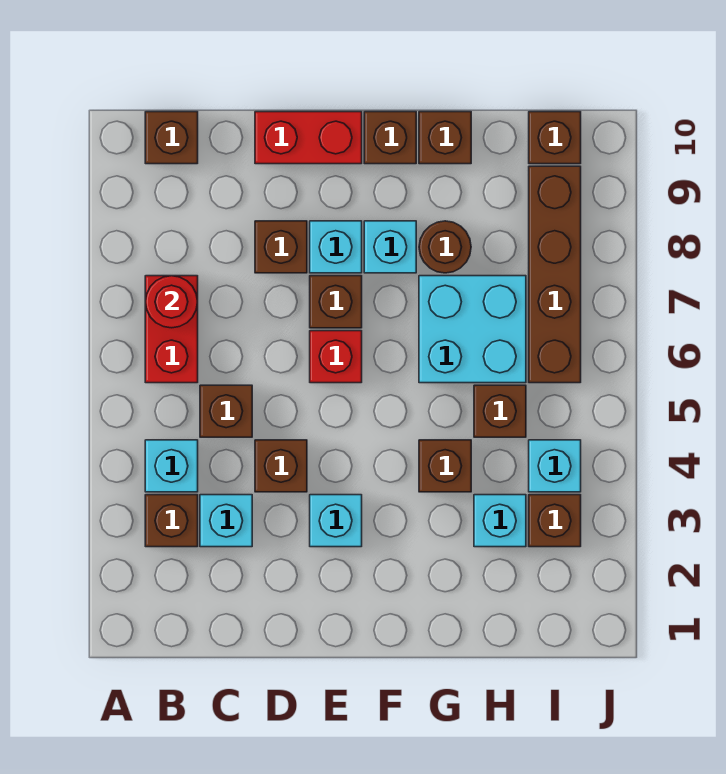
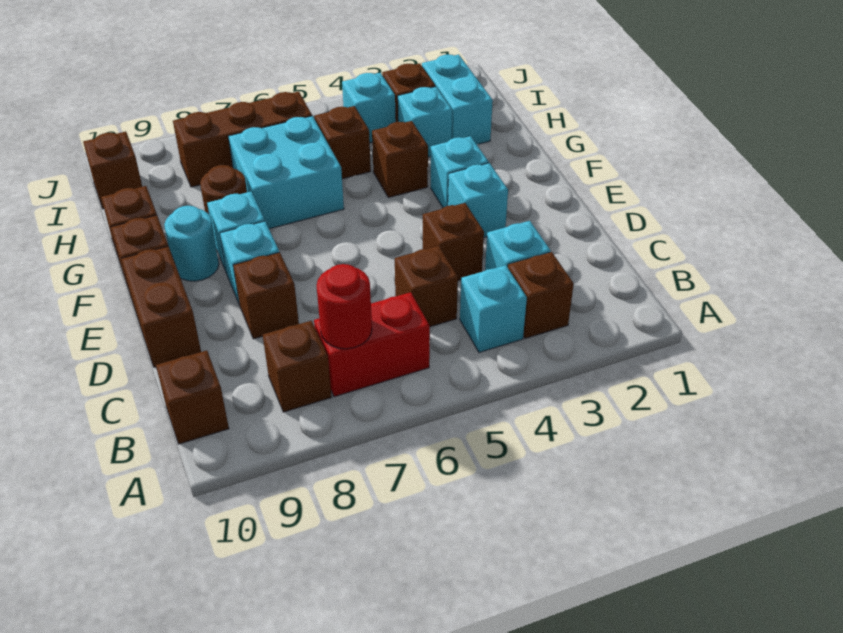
red brick D10:E10 level 1 -> brown brick D10:E10 level 1
red brick E6 level 1 -> none
brown brick E7 level 1 -> brown brick B8 level 1
none -> cyan brick F3 level 1
none -> cyan round brick F9 level 1
none -> cyan brick H2:I2 level 1
brown brick I6:I9 level 1 -> brown brick I6:I8 level 1

